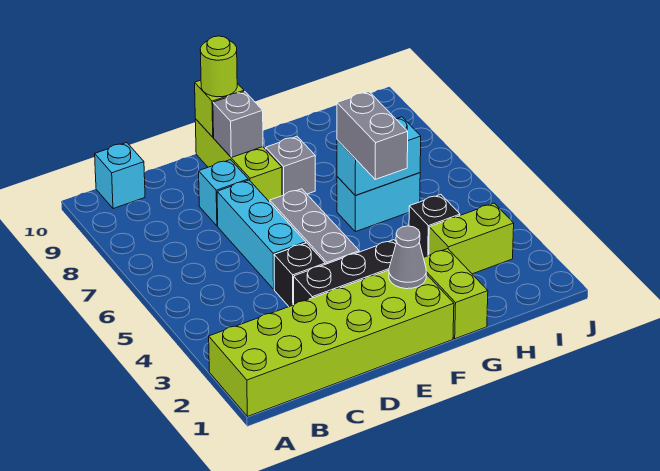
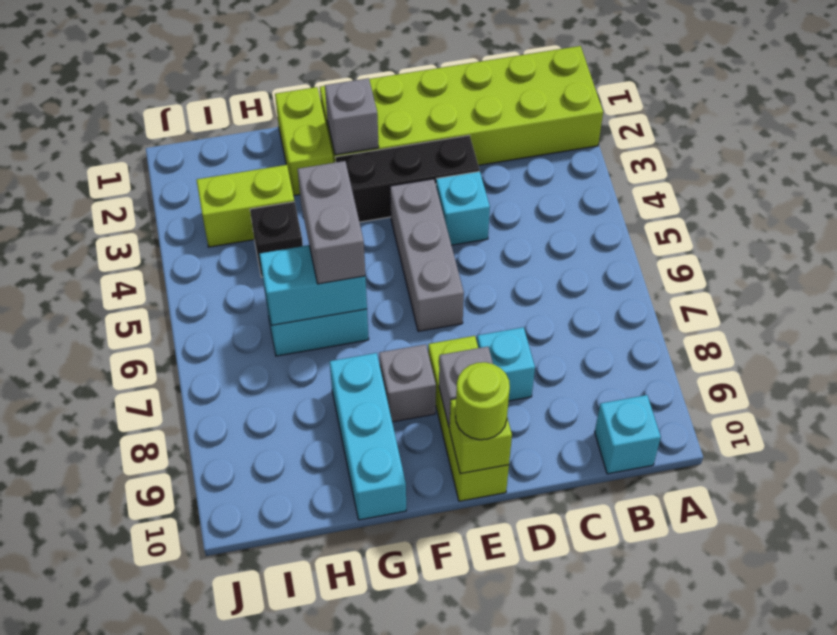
black brick D4 level 1 -> cyan brick D4 level 1
cyan brick D5:D7 level 1 -> cyan brick G8:G10 level 1
grey cone F2 level 2 -> grey brick F2 level 2

